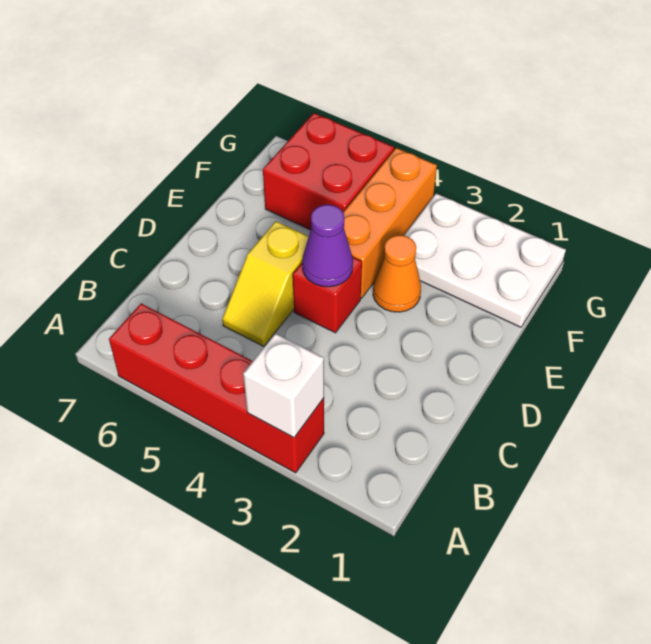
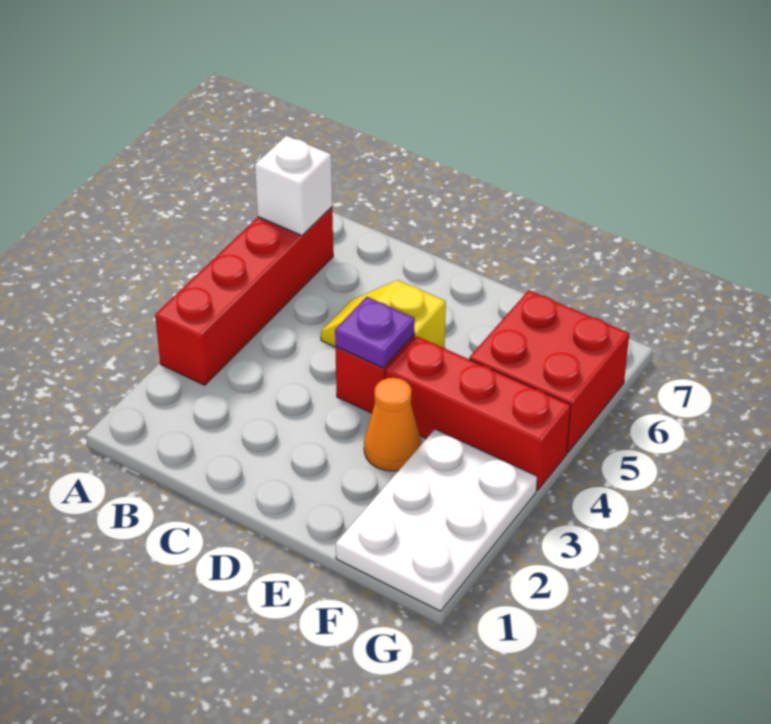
white brick A3 level 2 -> white brick A6 level 2
purple cone D4 level 2 -> purple plate D4 level 2
orange brick E4:G4 level 1 -> red brick E4:G4 level 1

